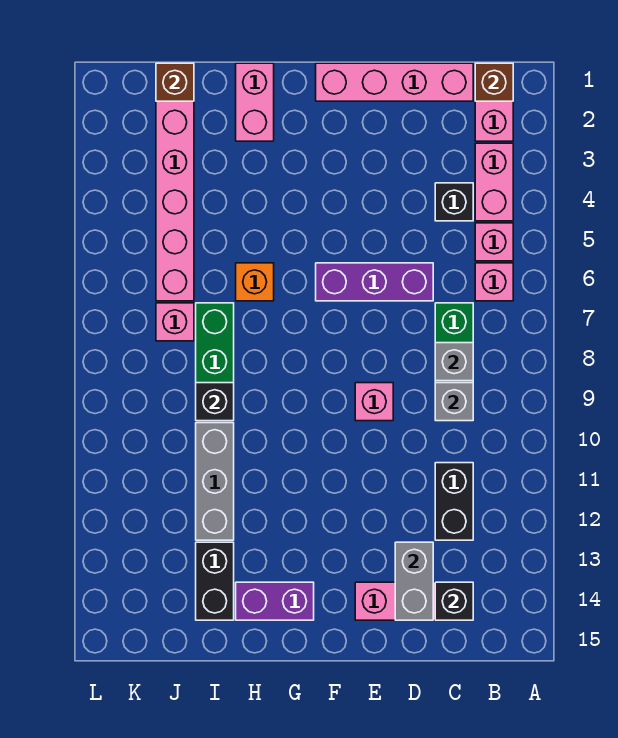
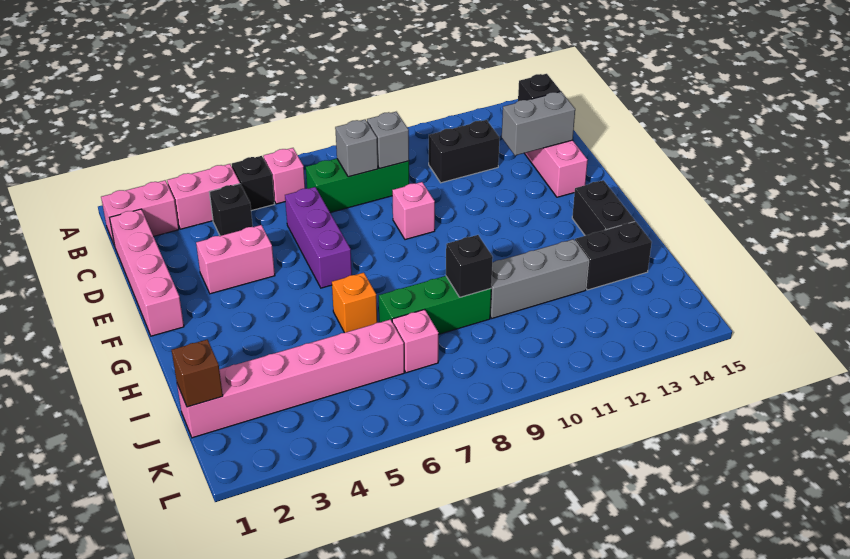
brown brick B1 level 2 -> none
pink brick B5 level 1 -> black brick B5 level 1
purple brick G14:H14 level 1 -> black brick G14:H14 level 1
pink brick H1:H2 level 1 -> pink brick E3:E4 level 1

